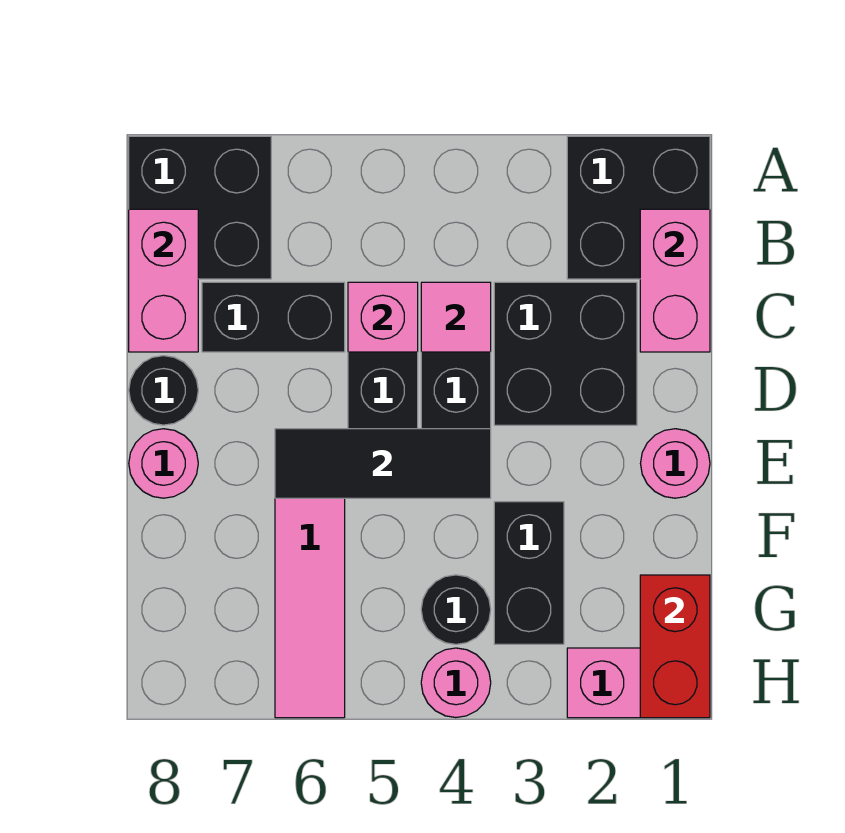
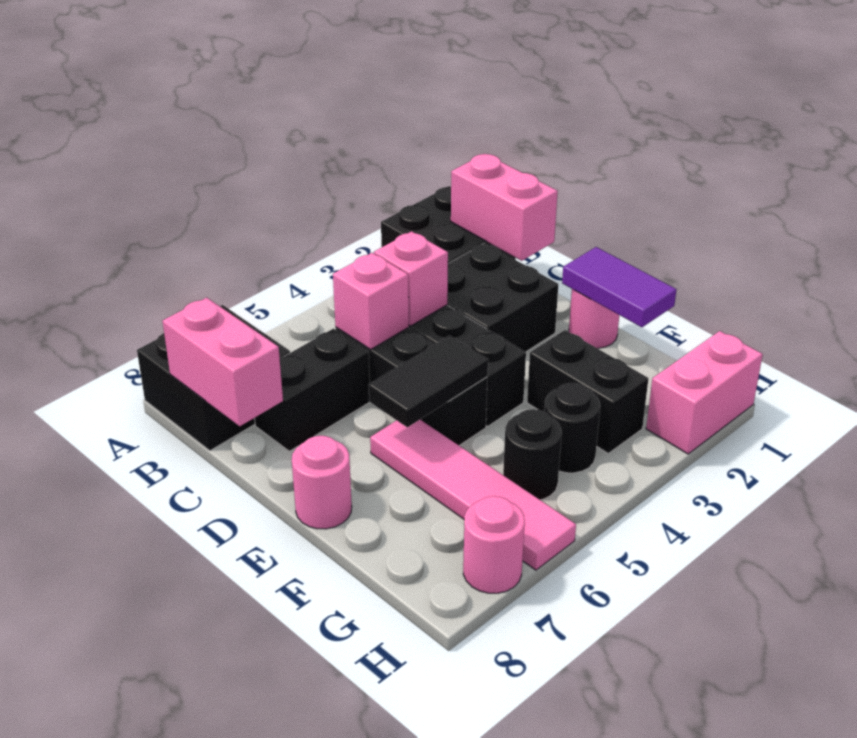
pink tile C4 level 2 -> pink brick C4 level 2
black round brick D8 level 1 -> black round brick G5 level 1
none -> purple tile E1:F1 level 2
black tile E4:E6 level 2 -> black tile E5:E6 level 2
red brick G1:H1 level 2 -> none
pink round brick H4 level 1 -> pink round brick H7 level 1

